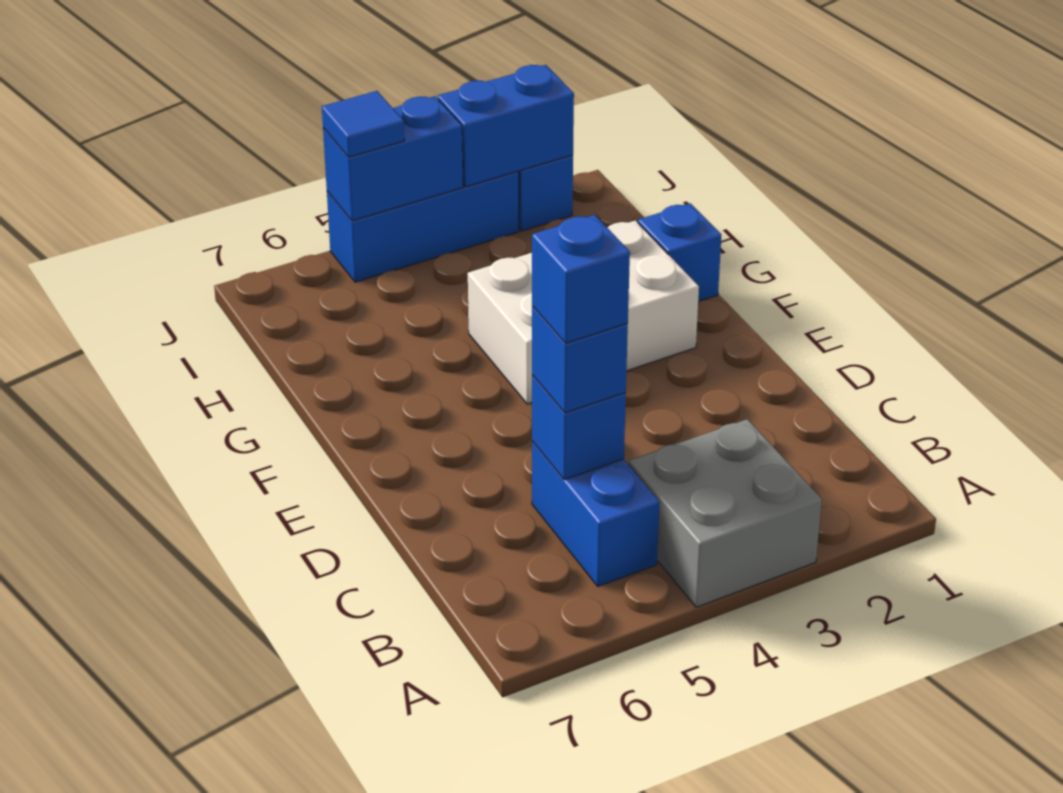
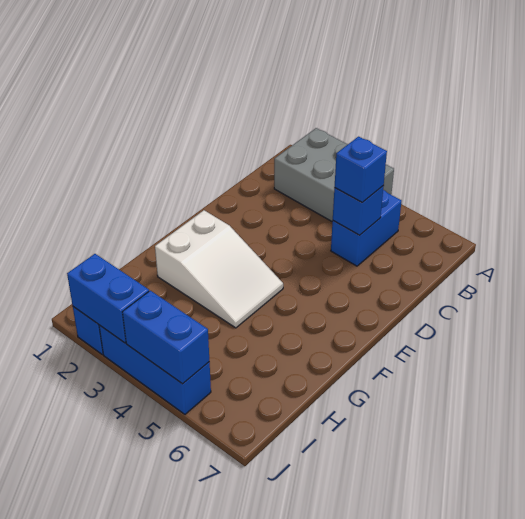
grey brick A3:B4 level 1 -> grey brick A2:B4 level 1
blue brick C5 level 4 -> none
white brick F2:G4 level 1 -> white slope F2:G4 level 1 top 2
blue brick G1 level 1 -> none
blue tile J5 level 3 -> none

